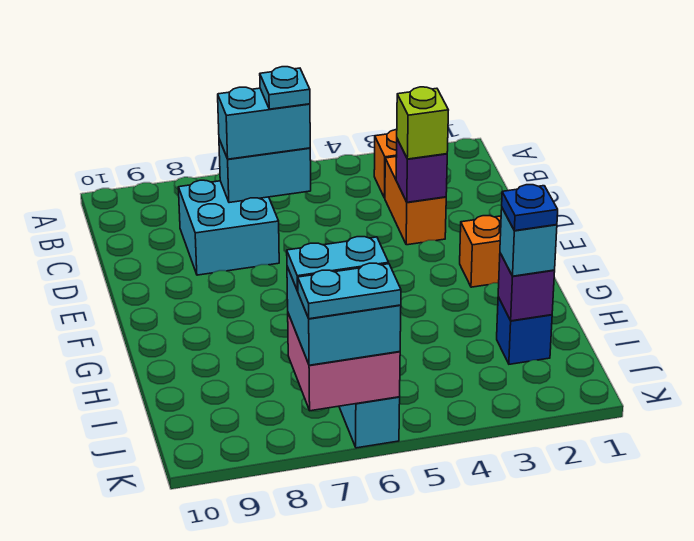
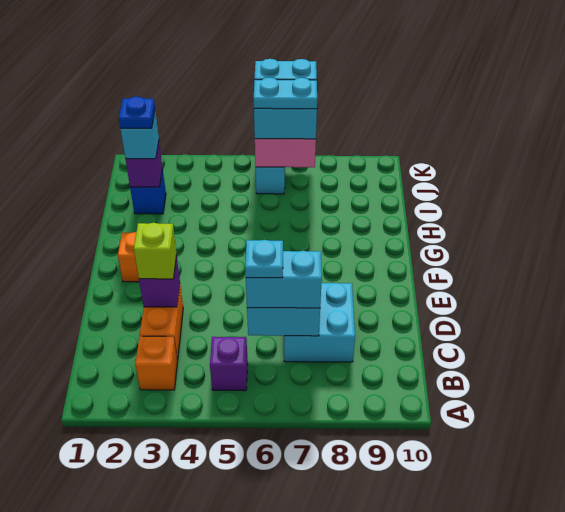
none -> purple brick B5 level 1

